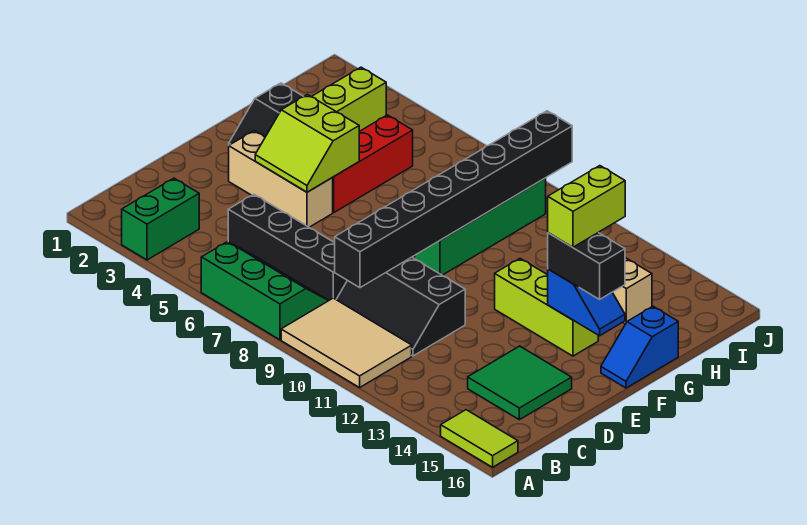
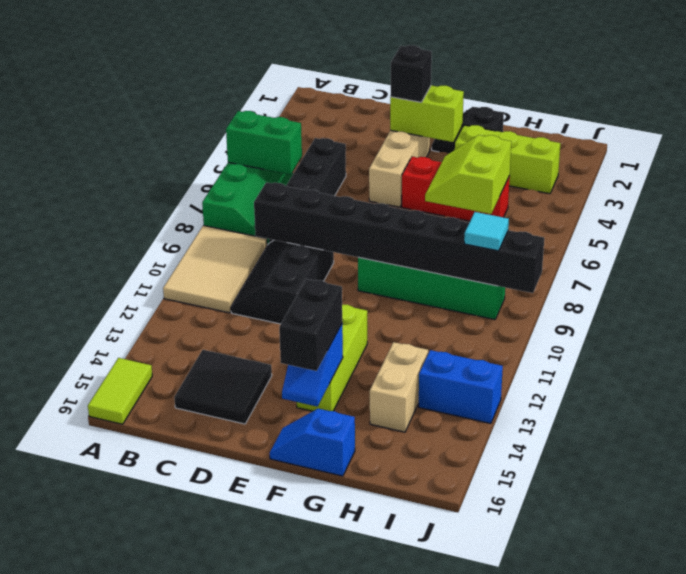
green brick A3:B3 level 1 -> green brick A6:B6 level 2
green tile C14:D15 level 1 -> black tile C14:D15 level 1
none -> black brick E3 level 3
lime slope E4:F5 level 2 top F -> lime slope G5:H6 level 2 top H
lime brick F14:G14 level 4 -> lime brick E3:F3 level 2
none -> cyan tile I9 level 3
none -> blue brick I13:J13 level 1

